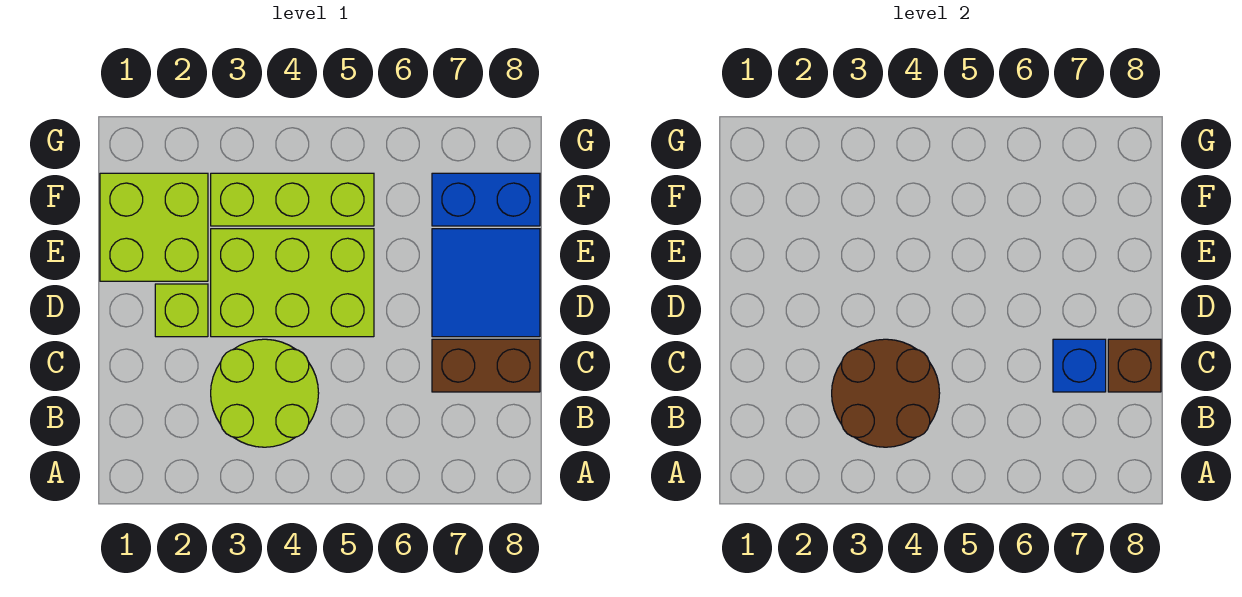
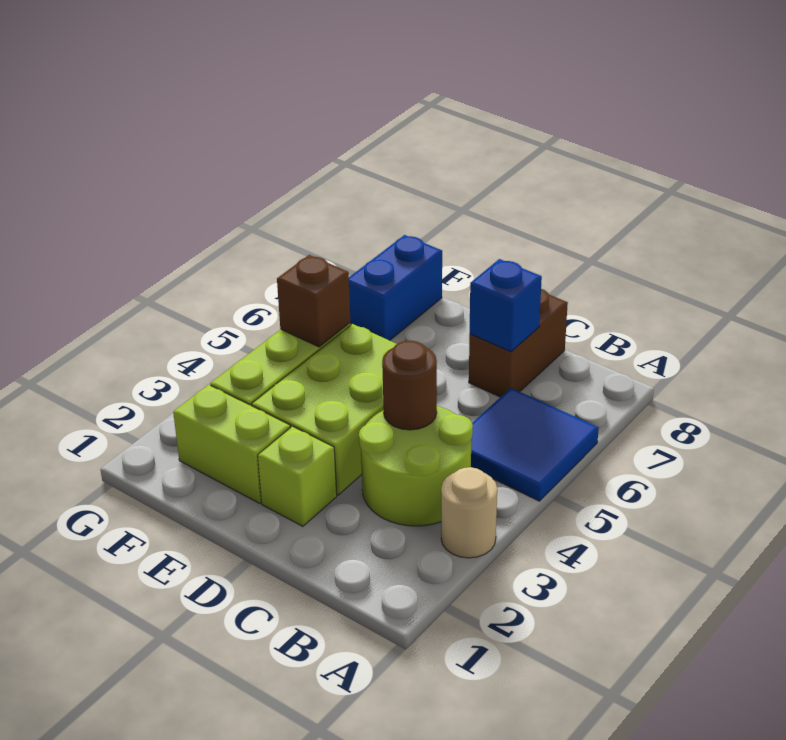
none -> tan round brick A3 level 1
brown round brick B3:C4 level 2 -> brown round brick C4 level 2
brown brick C8 level 2 -> brown brick F5 level 2
blue tile D7:E8 level 1 -> blue tile A5:B6 level 1
lime brick E1:F2 level 1 -> lime brick E2:F2 level 1

